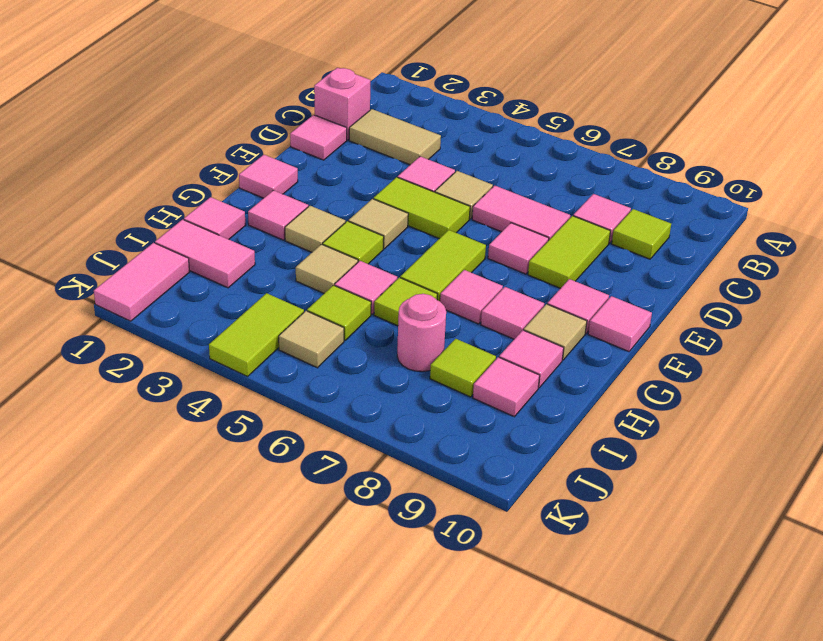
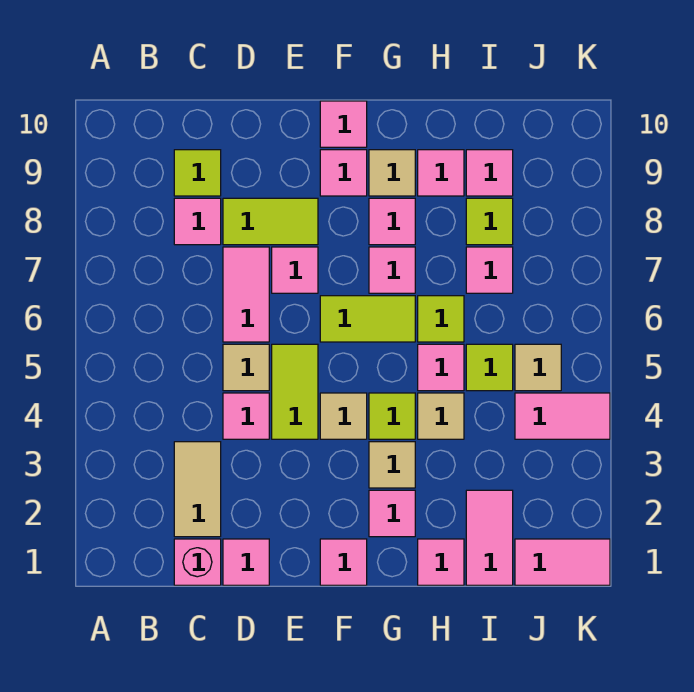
pink round brick I7 level 1 -> pink tile I7 level 1
lime tile J4:K4 level 1 -> pink tile J4:K4 level 1

